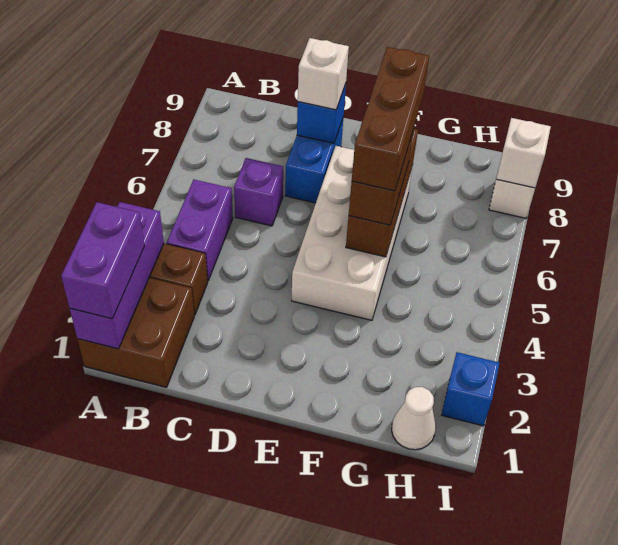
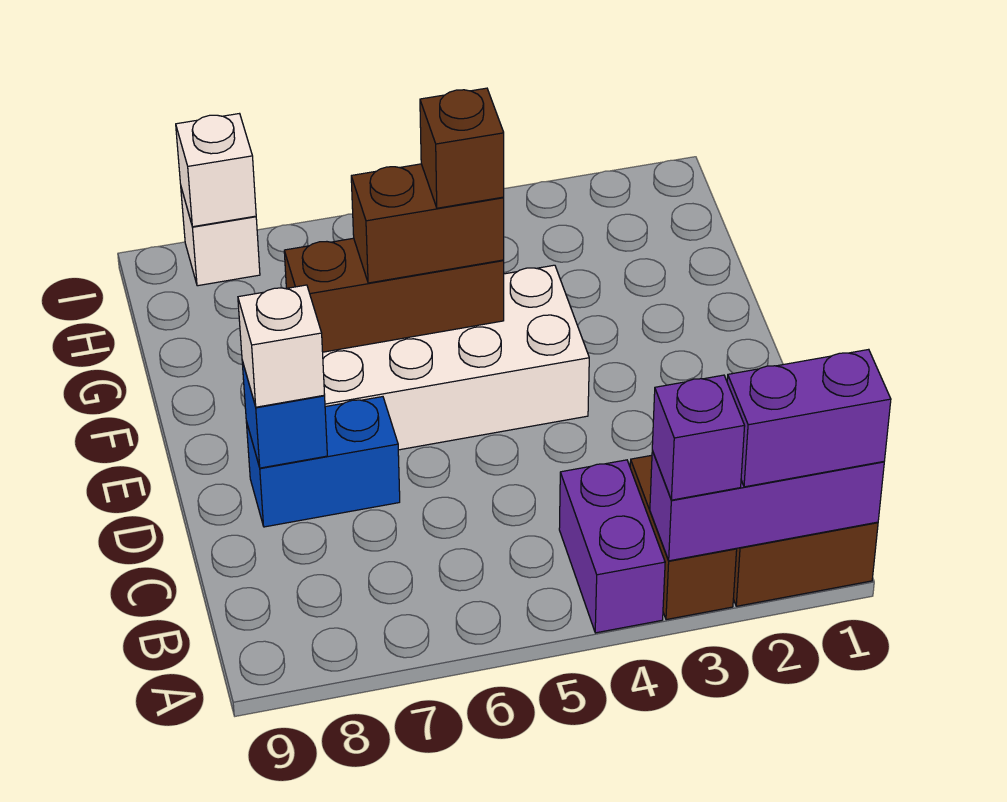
purple brick B4:B5 level 1 -> purple brick A4:B4 level 1
purple brick C6 level 1 -> purple brick A3 level 3
brown brick F5:F7 level 4 -> brown brick F5 level 4
white cone H1 level 1 -> none
blue brick I2 level 1 -> none

